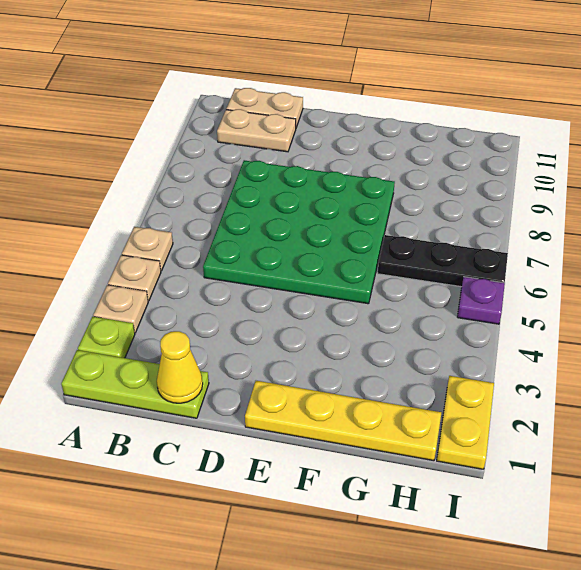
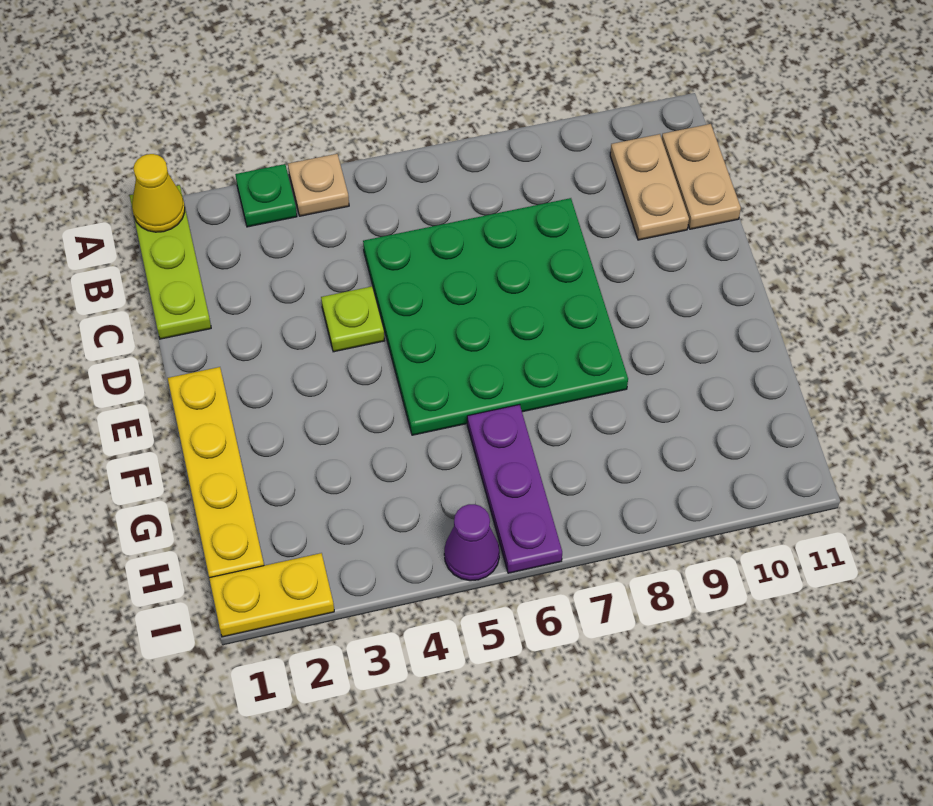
lime plate A2 level 1 -> lime plate D4 level 1
tan plate A3 level 1 -> green plate A3 level 1
tan plate A5 level 1 -> none
yellow cone C1 level 2 -> yellow cone A1 level 2
black plate G6:I6 level 1 -> purple plate G6:I6 level 1
purple plate I5 level 1 -> purple cone I5 level 1

